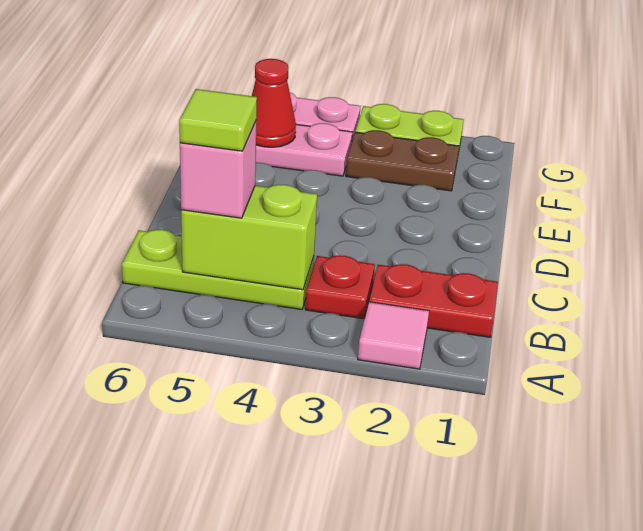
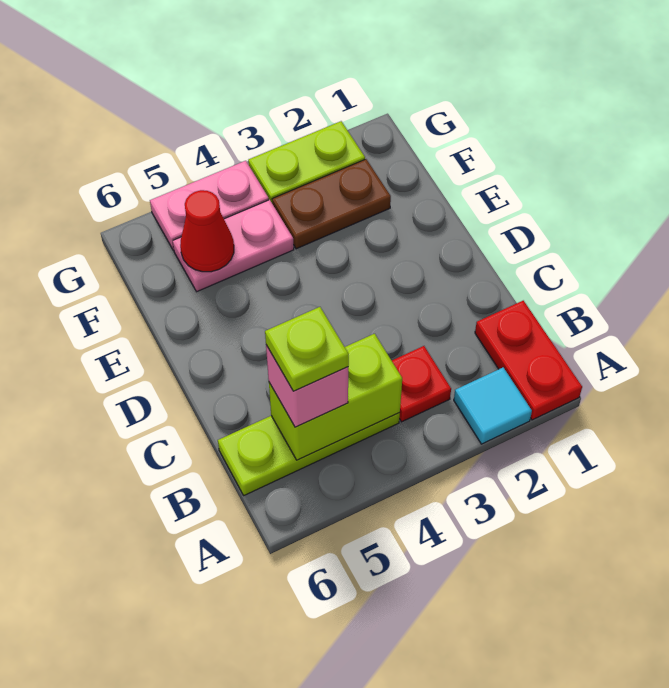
pink tile A2 level 1 -> cyan tile A2 level 1
red plate B1:B2 level 1 -> red plate A1:B1 level 1
lime tile B5 level 4 -> lime plate B5 level 4

